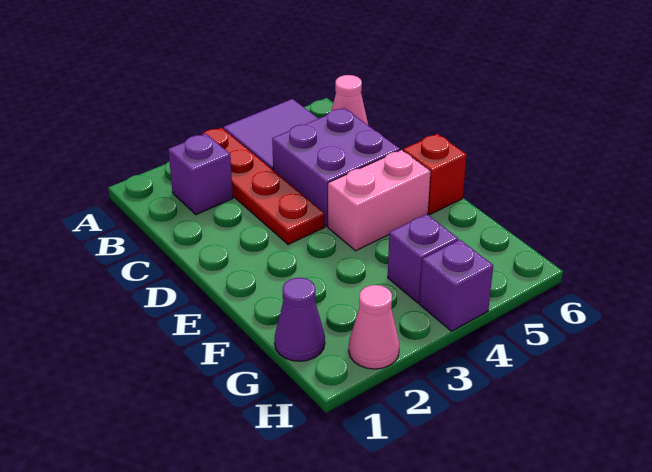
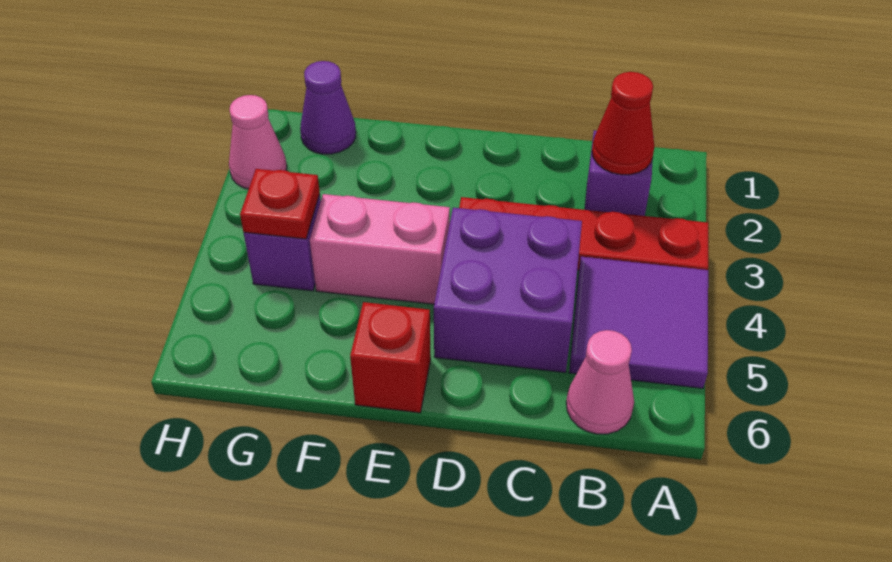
none -> red cone B2 level 2
pink brick E4:E5 level 1 -> pink brick E4:F4 level 1
none -> red plate G4 level 2
purple brick H4 level 1 -> none

